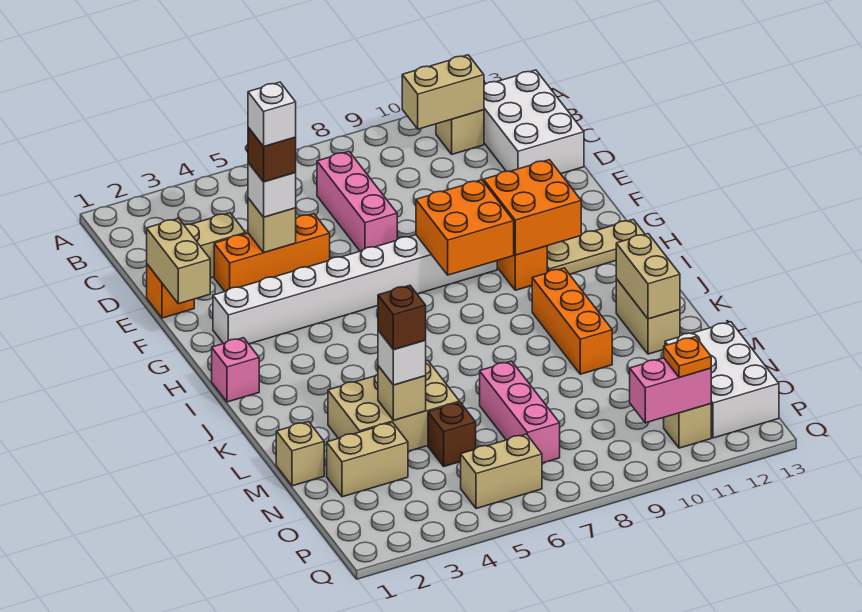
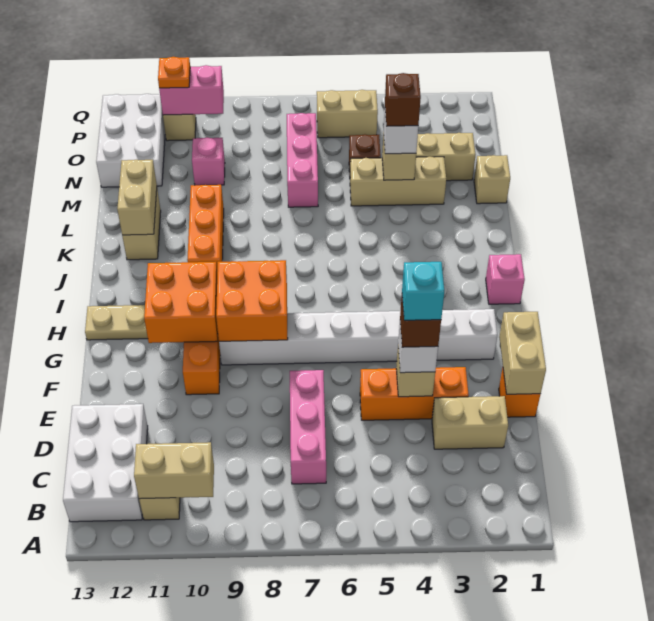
white brick E4 level 5 -> cyan brick E4 level 5
tan brick L3:M5 level 1 -> tan brick M3:M5 level 1
none -> pink brick N10 level 1

